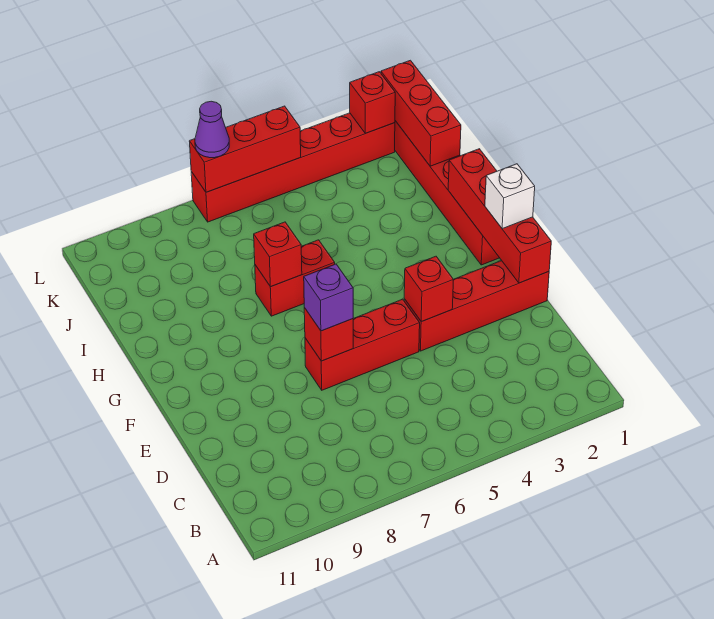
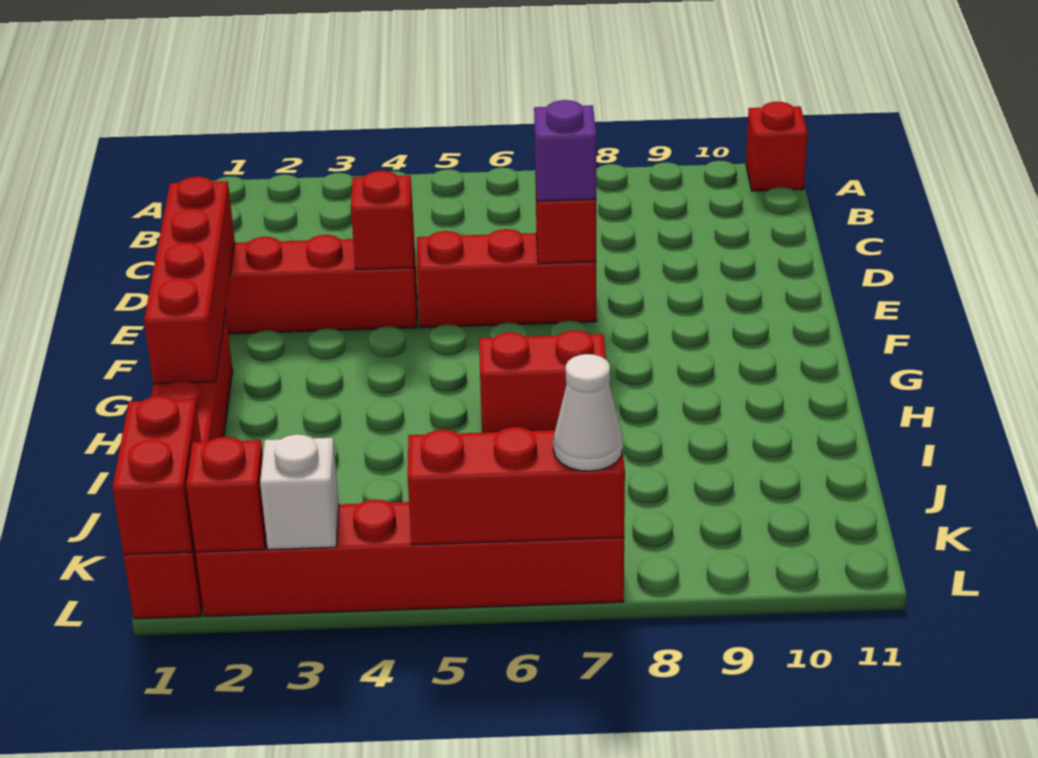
white brick F1 level 3 -> white brick L3 level 2
red brick H7 level 2 -> red brick A11 level 1
red brick J1:L1 level 2 -> red brick K1:L1 level 2
purple cone L7 level 3 -> white cone L7 level 3

